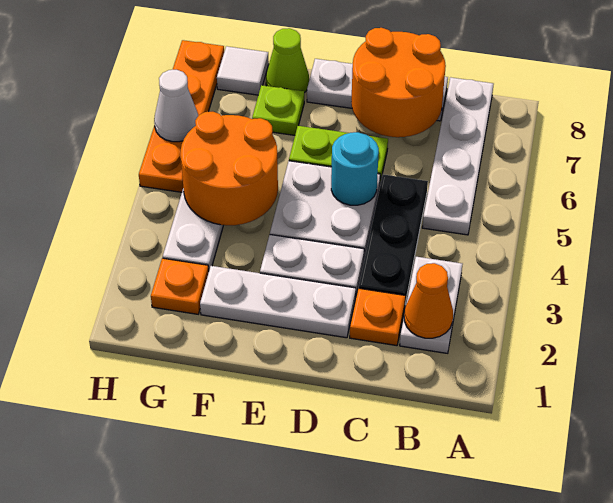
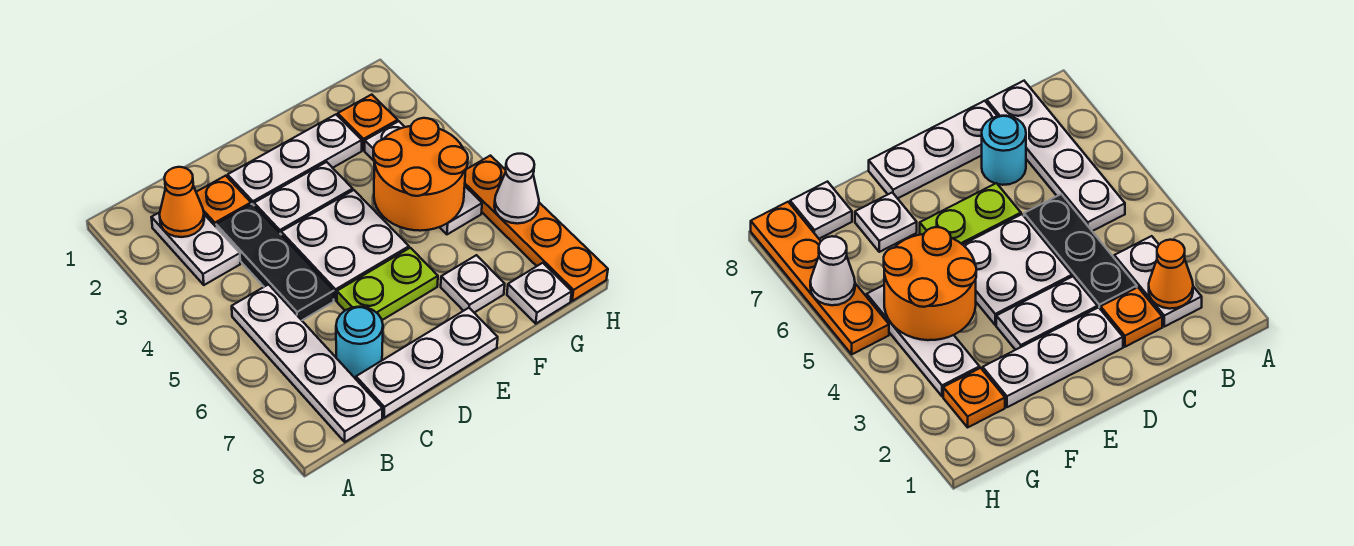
orange round brick C7:D8 level 2 -> none
cyan round brick D5 level 2 -> cyan round brick C7 level 1
lime plate F7 level 1 -> white plate F7 level 1
lime cone F8 level 1 -> none
white tile G8 level 1 -> white plate G8 level 1

